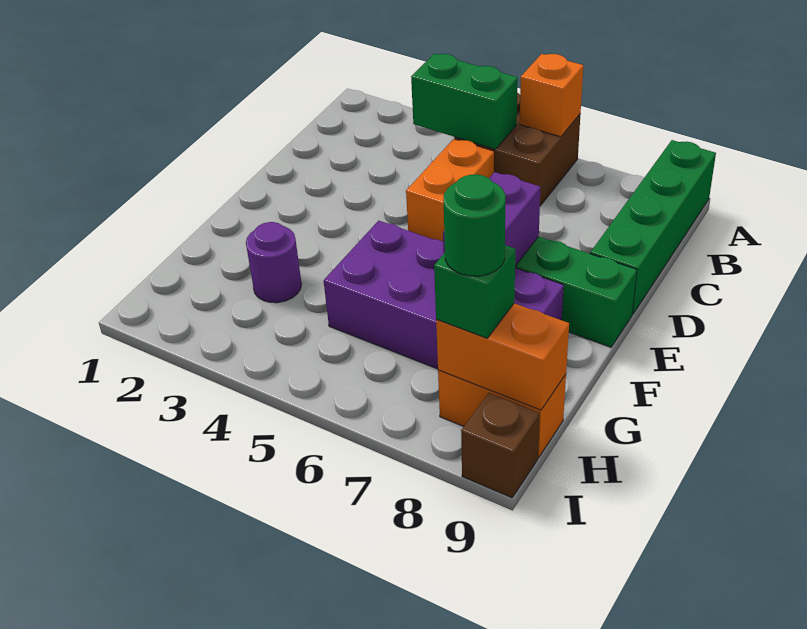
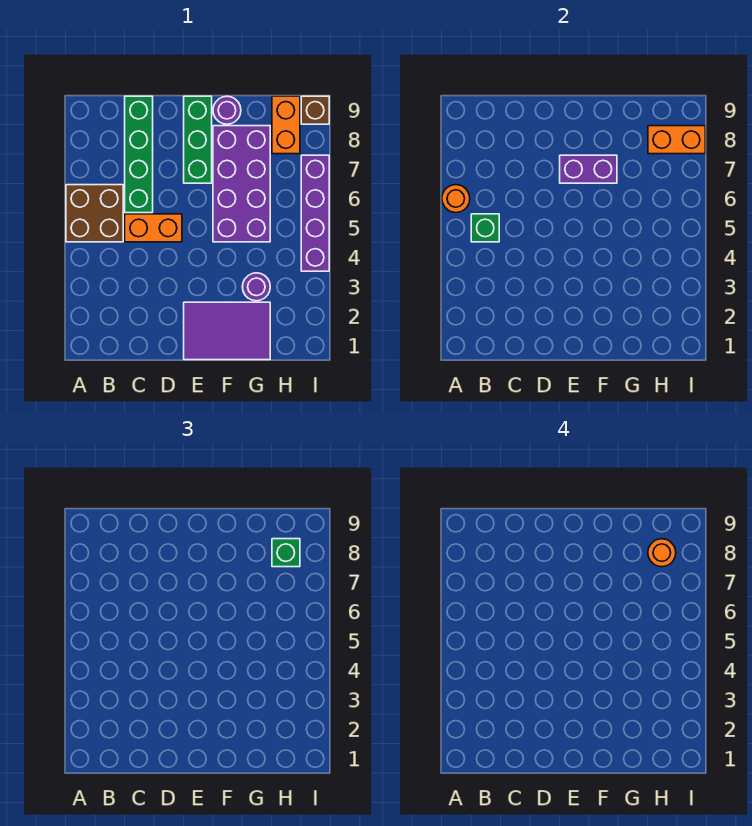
orange brick A6 level 2 -> orange round brick A6 level 2
green brick A9:D9 level 1 -> green brick C6:C9 level 1
green brick B4:B5 level 2 -> green brick B5 level 2
none -> purple tile E1:G2 level 1
none -> purple round brick F9 level 1
orange brick H8:H9 level 2 -> orange brick H8:I8 level 2
green round brick H8 level 4 -> orange round brick H8 level 4
none -> purple brick I4:I7 level 1

